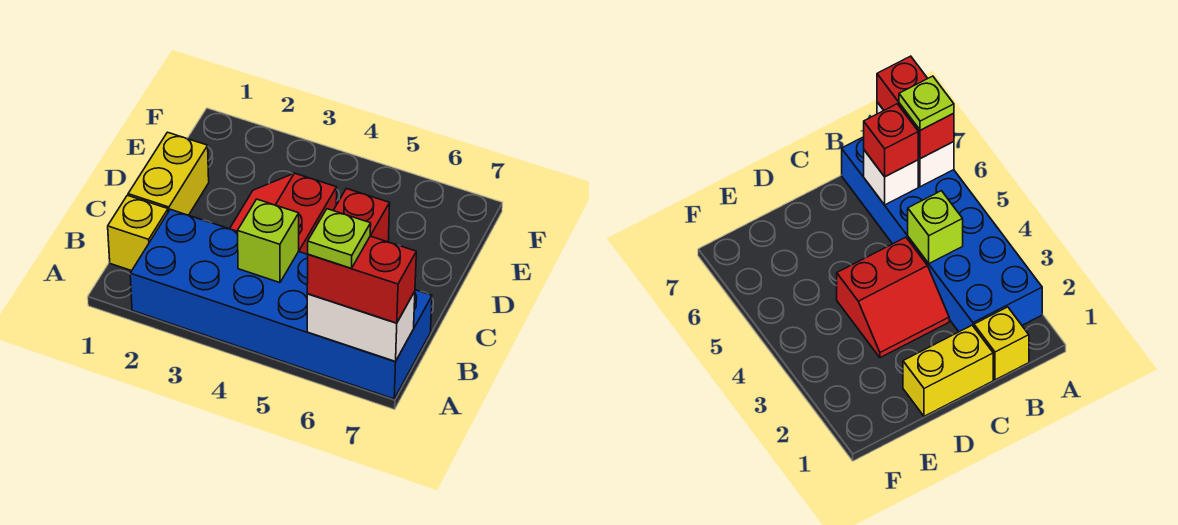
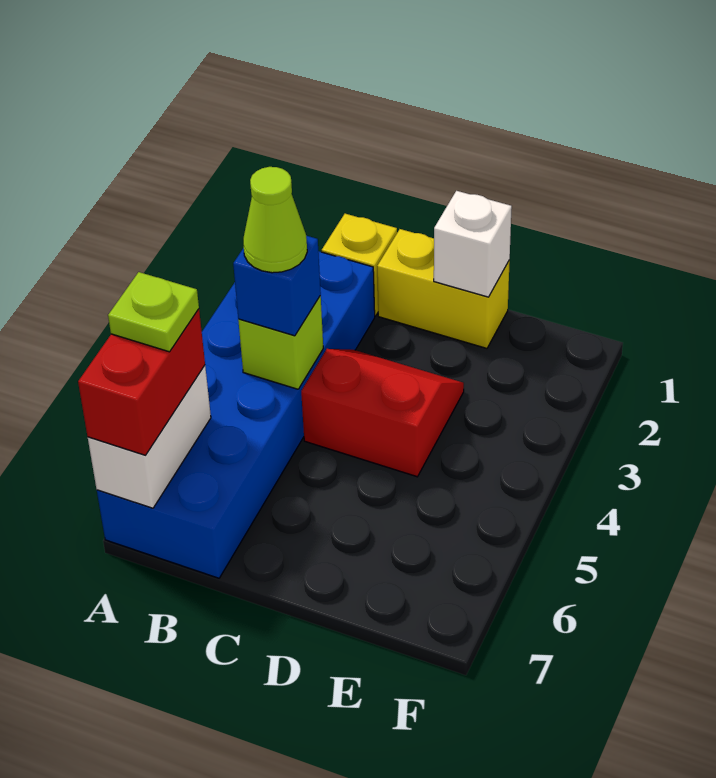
none -> blue brick B4 level 3
none -> lime cone B4 level 4
white brick B6 level 2 -> white brick D1 level 2
red brick B6 level 3 -> none

